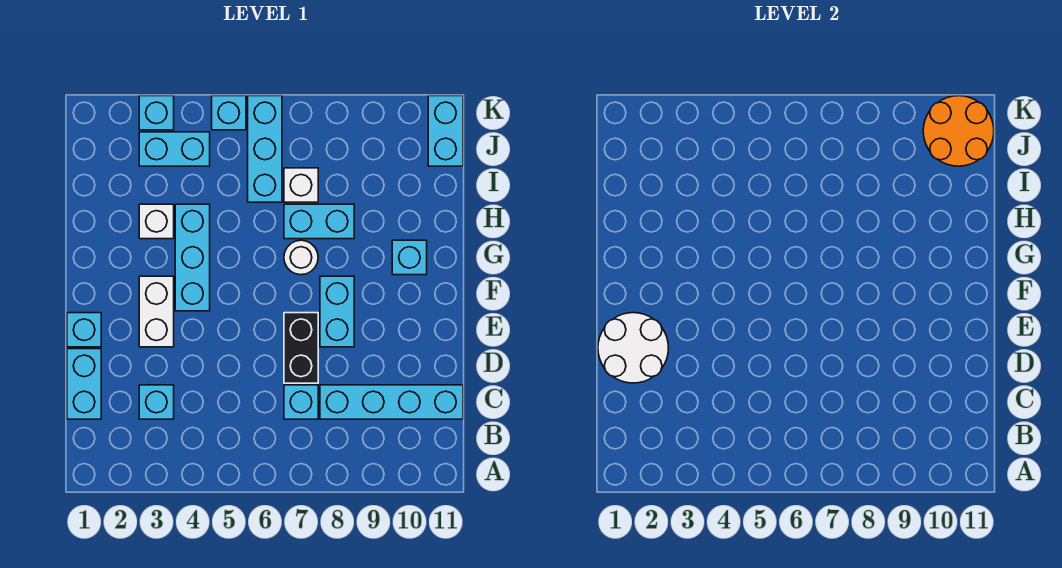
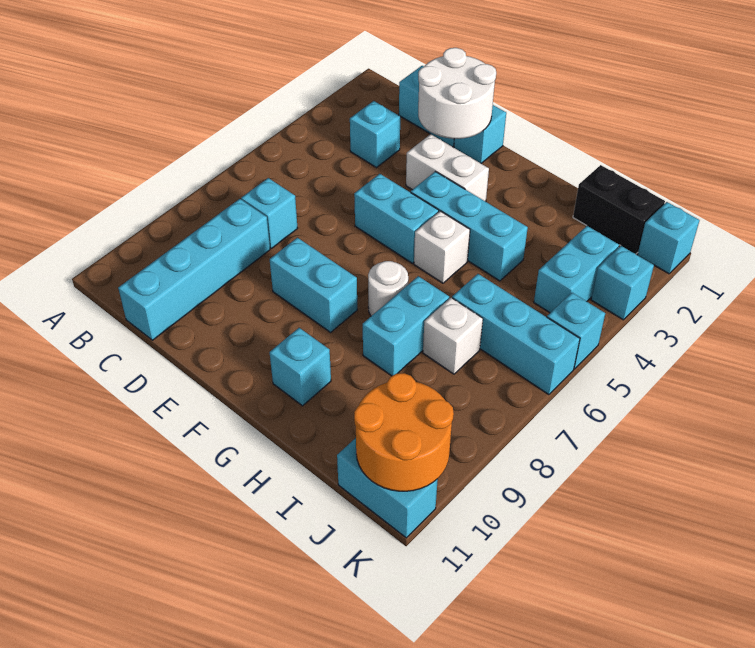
black brick D7:E7 level 1 -> black brick I1:J1 level 1
none -> cyan brick E5:F5 level 1
white brick H3 level 1 -> white brick G5 level 1
none -> cyan brick K1 level 1

